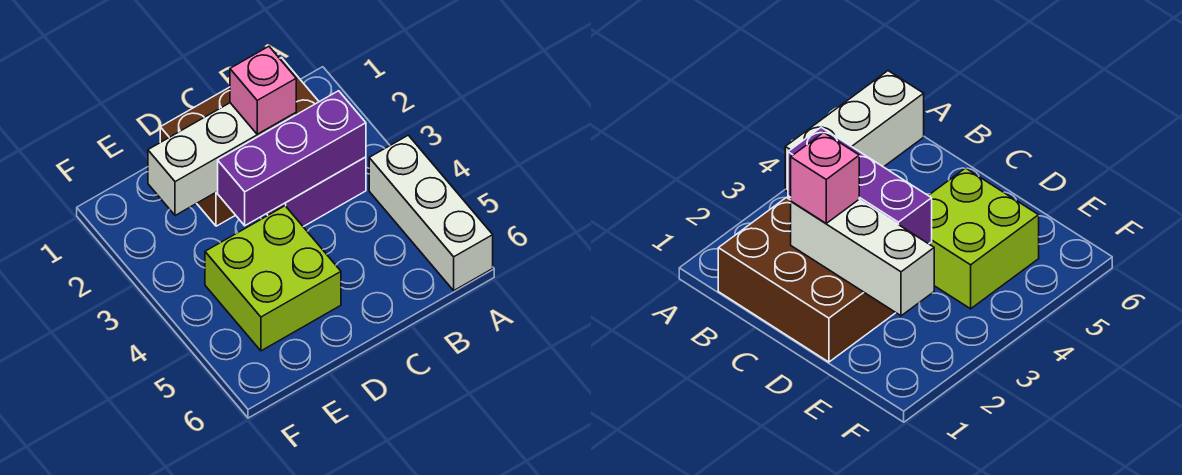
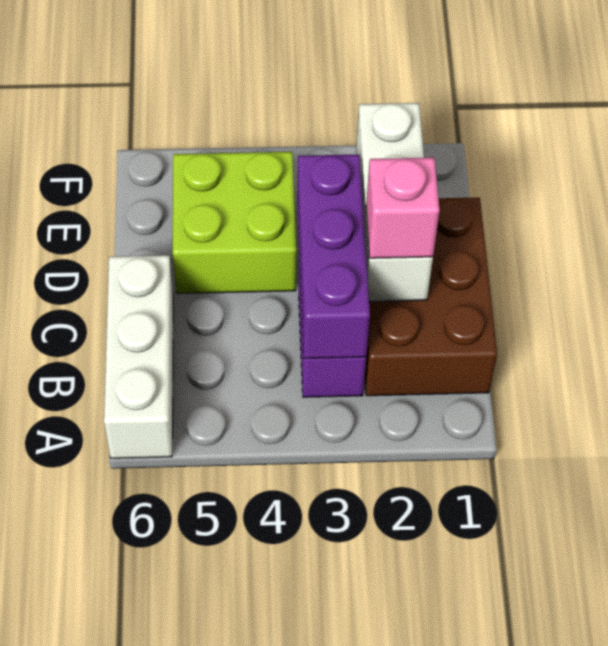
white brick A4:A6 level 1 -> white brick A6:C6 level 1

